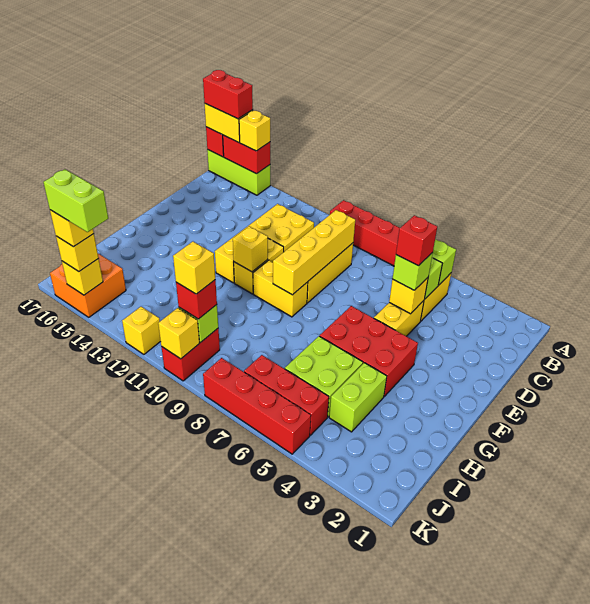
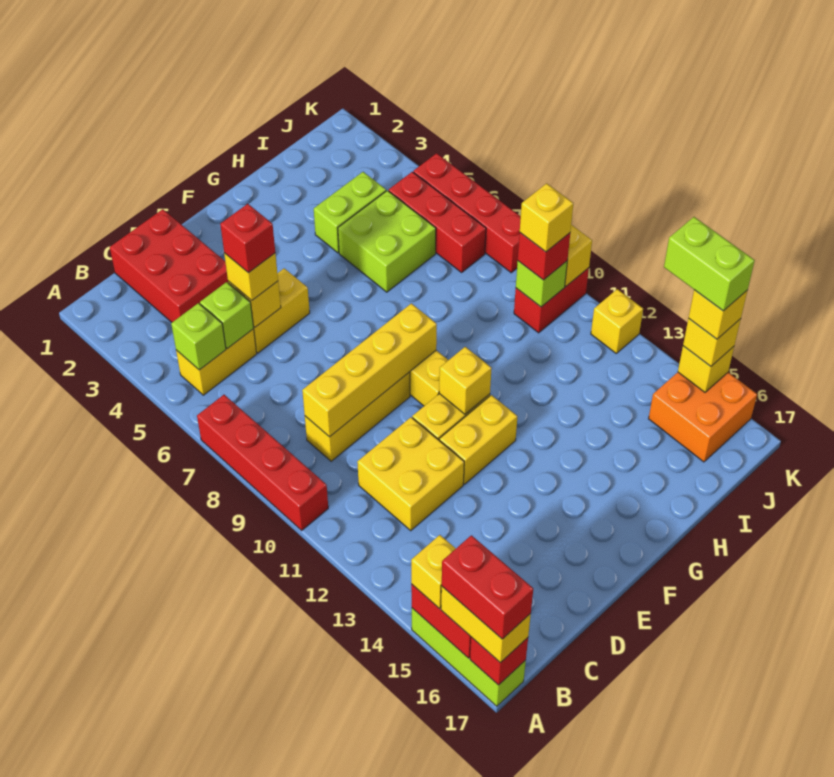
lime brick D5 level 3 -> yellow brick D5 level 3
red brick F4:G6 level 1 -> red brick C1:D3 level 1

